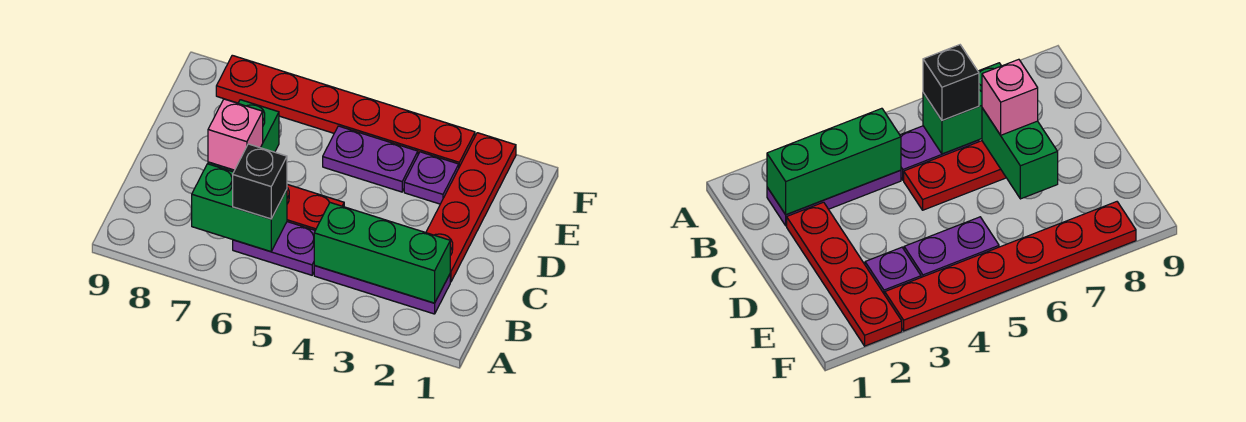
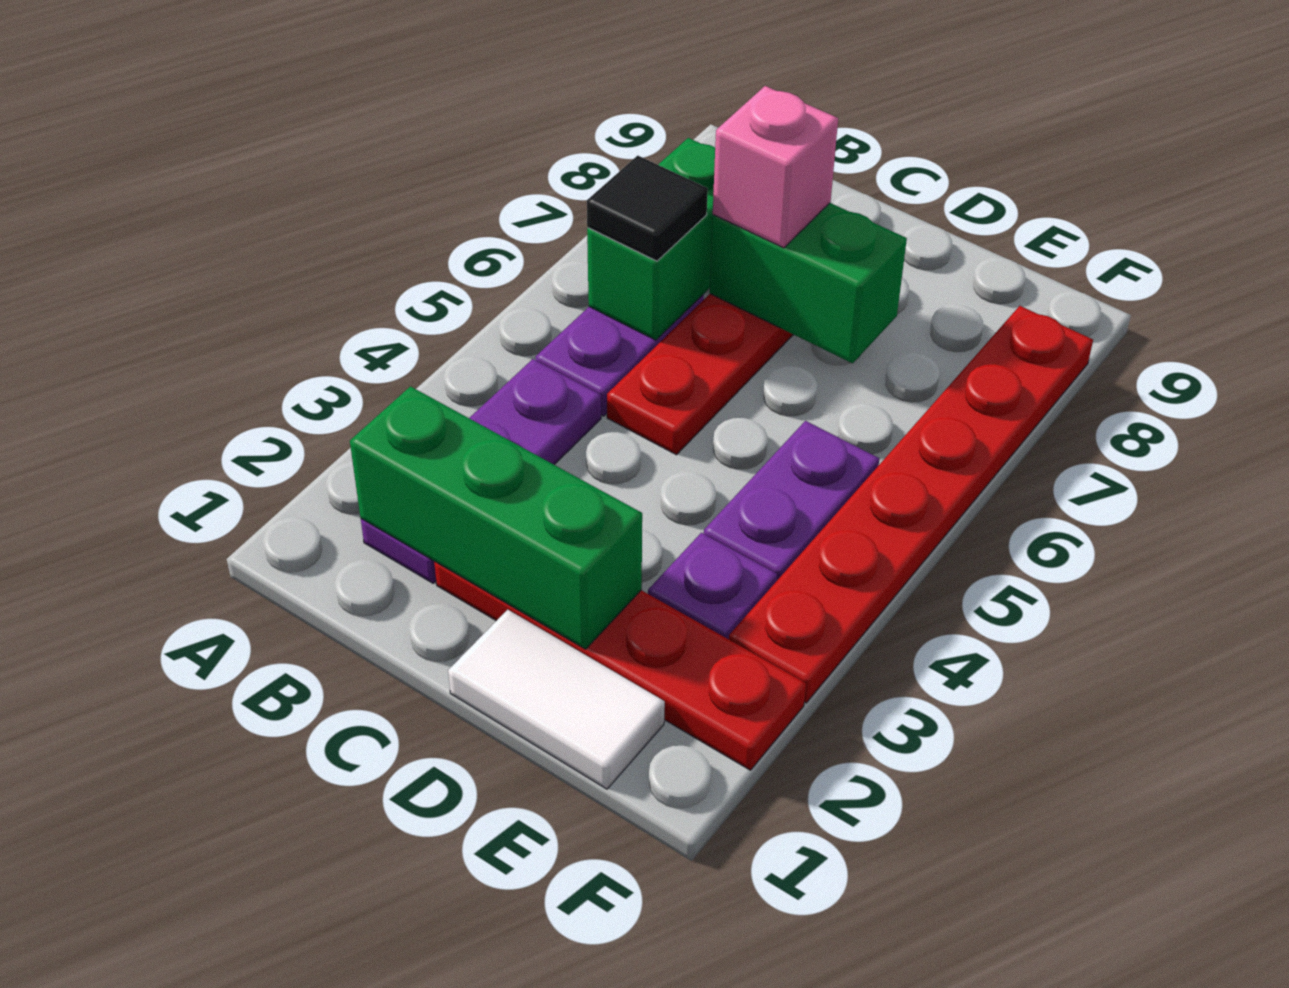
green brick B2:B4 level 2 -> green brick B2:D2 level 2
black brick B6 level 3 -> black tile B6 level 3
none -> white tile D1:E1 level 1

